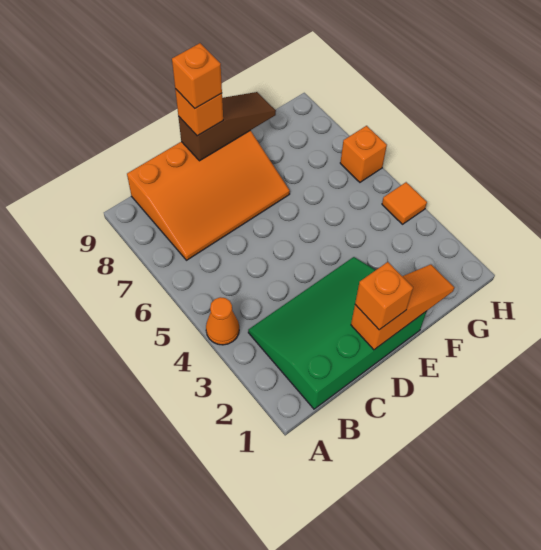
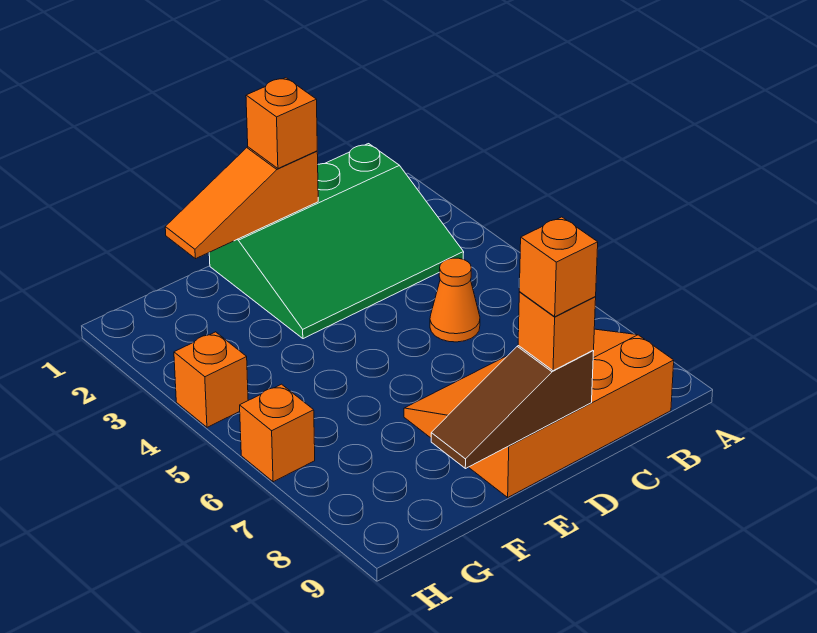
orange cone A4 level 1 -> orange cone C5 level 1
orange tile H4 level 1 -> orange brick H4 level 1

